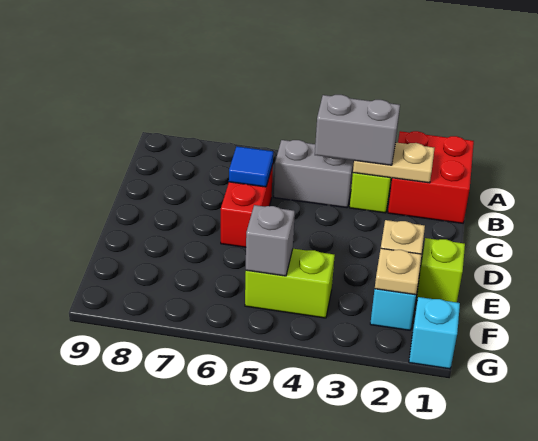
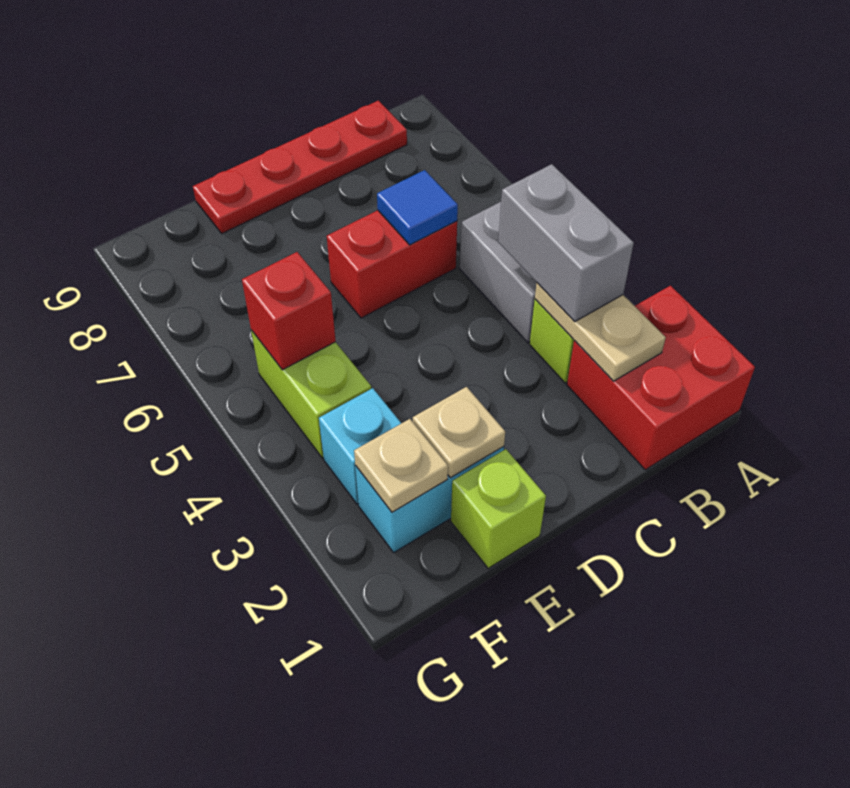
none -> red plate B9:E9 level 1
grey brick F5 level 2 -> red brick F5 level 2
cyan brick G1 level 1 -> cyan brick F3 level 1

